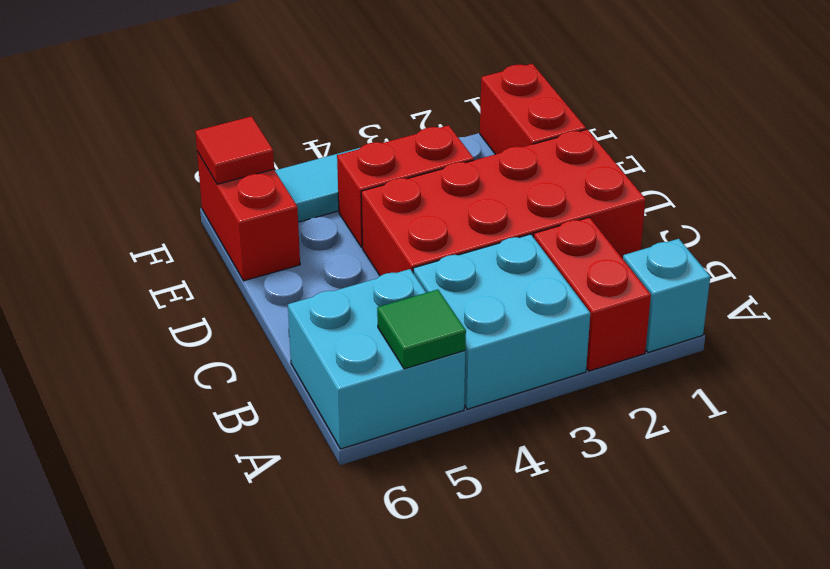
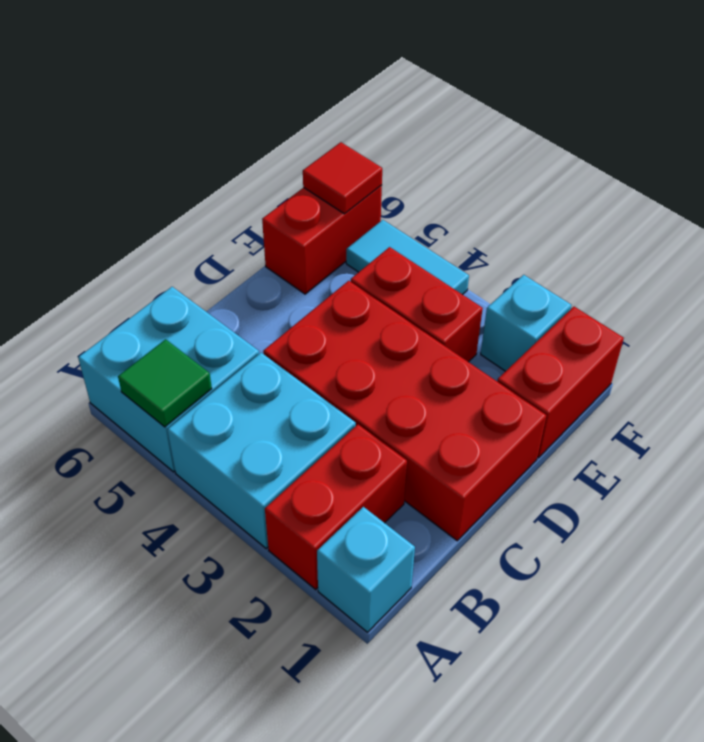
none -> cyan brick F2 level 1

